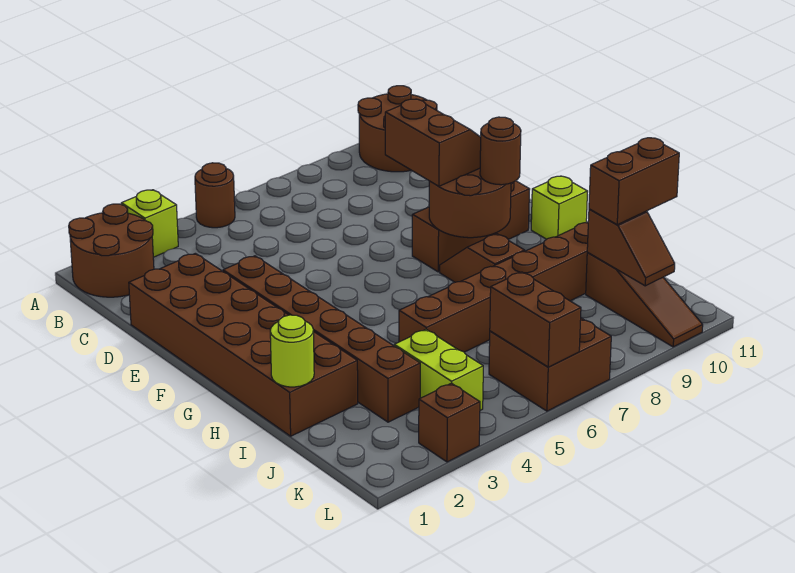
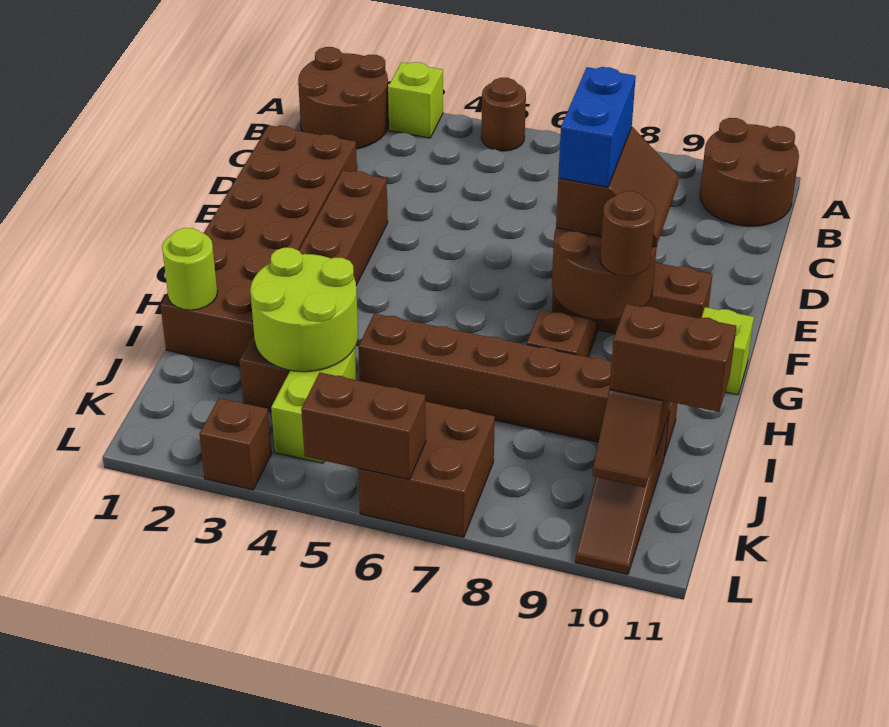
none -> blue brick E8:F8 level 4
none -> lime round brick I3:J4 level 2
brown brick K6:L6 level 2 -> brown brick L5:L6 level 2

